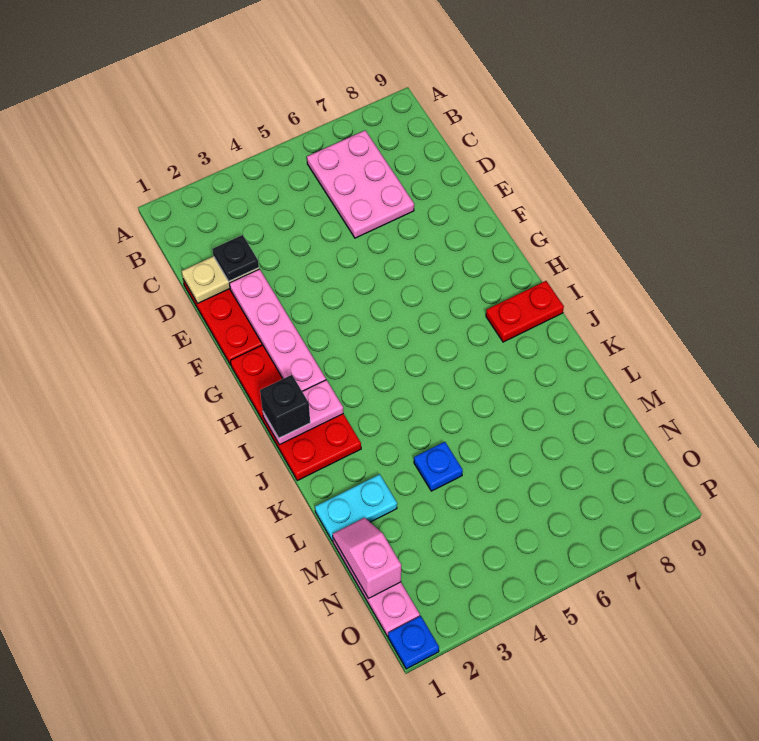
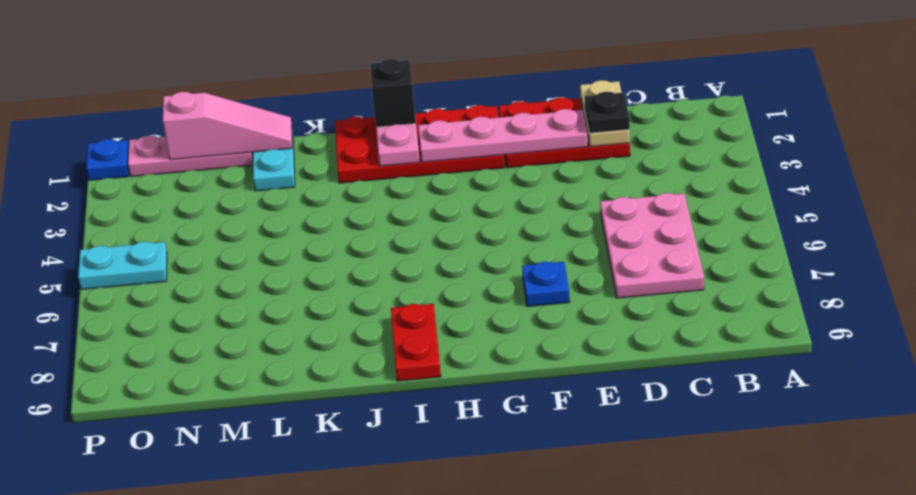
pink plate B6:D7 level 1 -> pink plate C5:D7 level 1
blue plate L4 level 1 -> blue plate F7 level 1
pink slope M1:N1 level 2 top N -> pink slope L1:N1 level 2 top N
none -> cyan plate O5:P5 level 1

